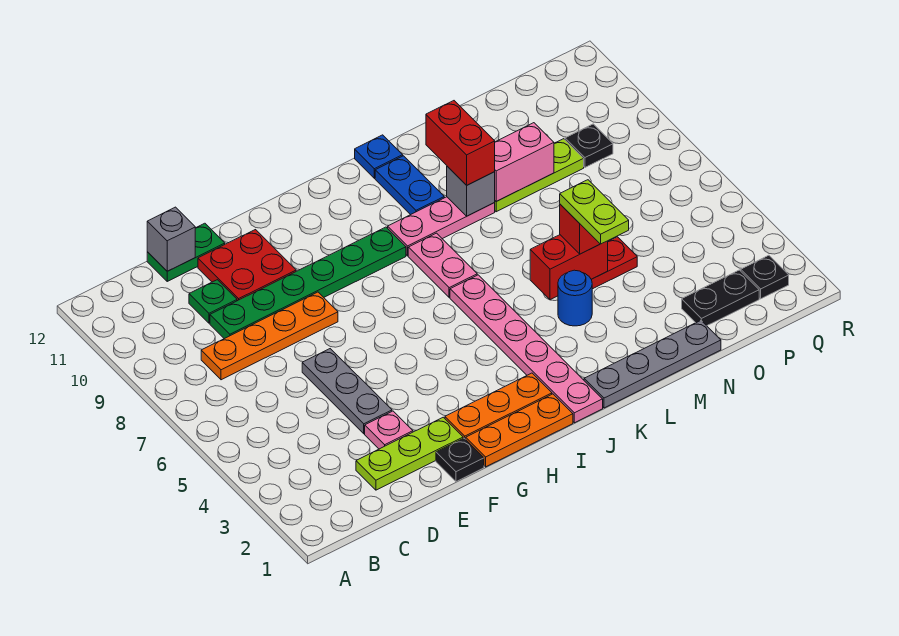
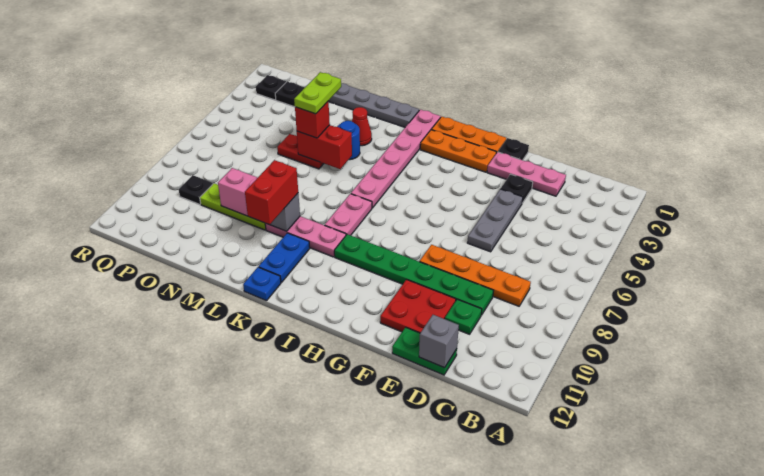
lime plate D2:F2 level 1 -> pink plate D2:F2 level 1
pink plate E3 level 1 -> black plate E3 level 1
none -> red cone L3 level 1

